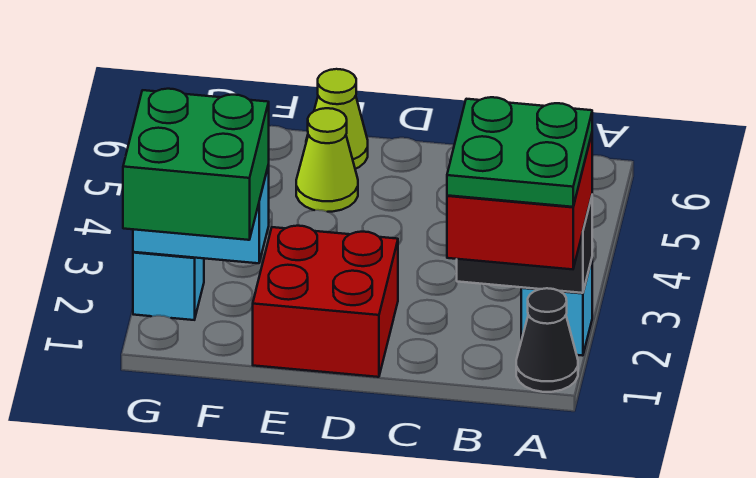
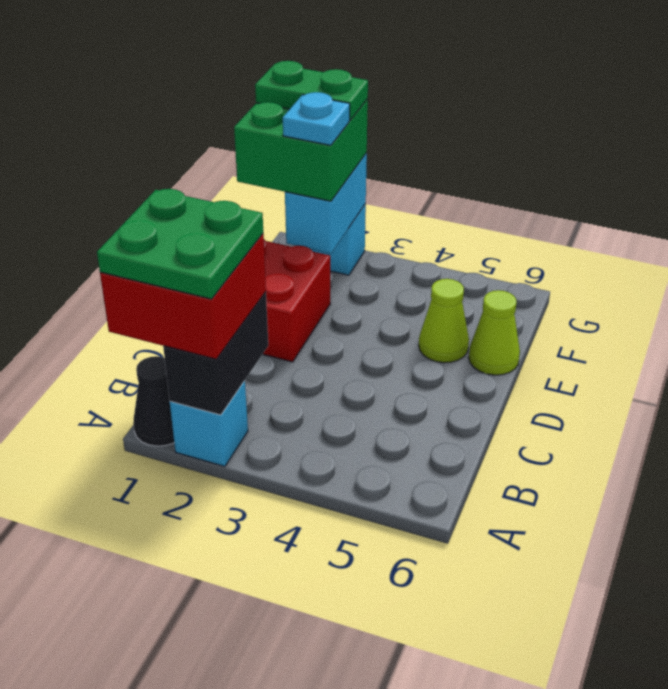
none -> cyan plate F2 level 4
none -> green plate G1:G2 level 4

